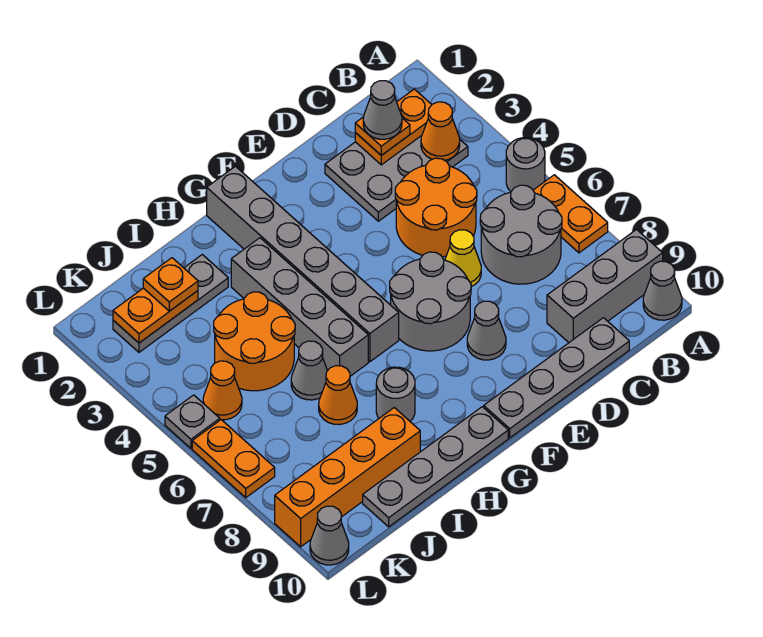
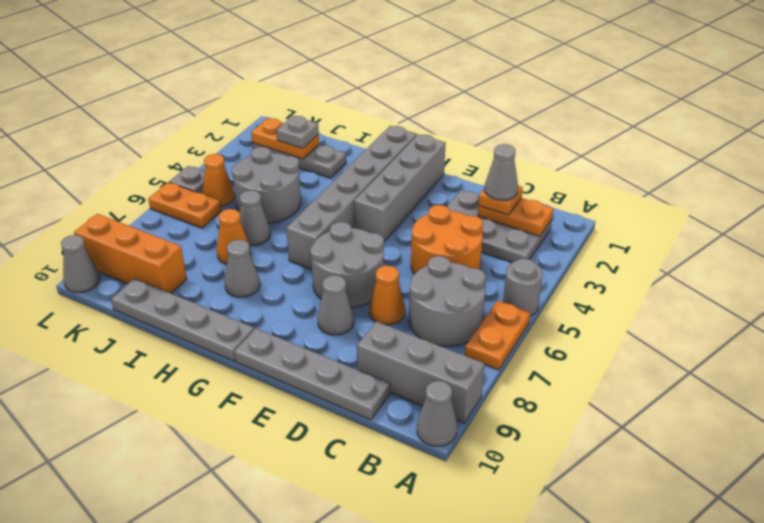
orange cone B3 level 2 -> orange cone D7 level 1
yellow cone D6 level 1 -> none
grey brick H3:H6 level 1 -> grey brick F1:F4 level 1
grey round brick H8 level 1 -> grey cone H8 level 1
orange round brick I4:J5 level 1 -> grey round brick I4:J5 level 1
orange brick I9:L9 level 1 -> orange brick J9:L9 level 1
orange plate J2 level 3 -> grey plate J2 level 3
orange plate L6:L7 level 1 -> orange plate K6:L6 level 1

